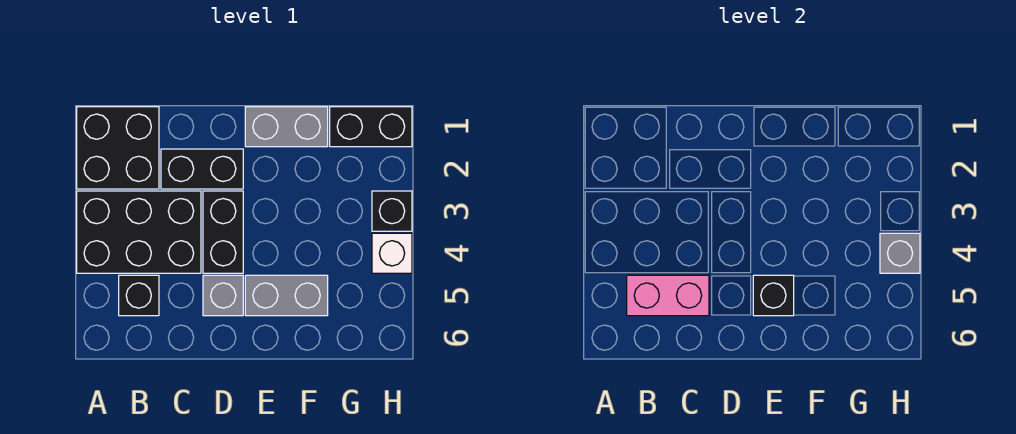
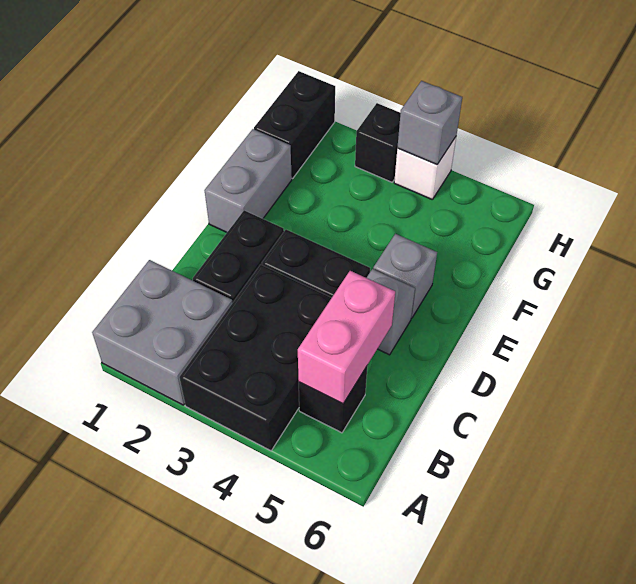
black brick A1:B2 level 1 -> grey brick A1:B2 level 1
grey brick E5:F5 level 1 -> grey brick E5 level 1
black brick E5 level 2 -> none

